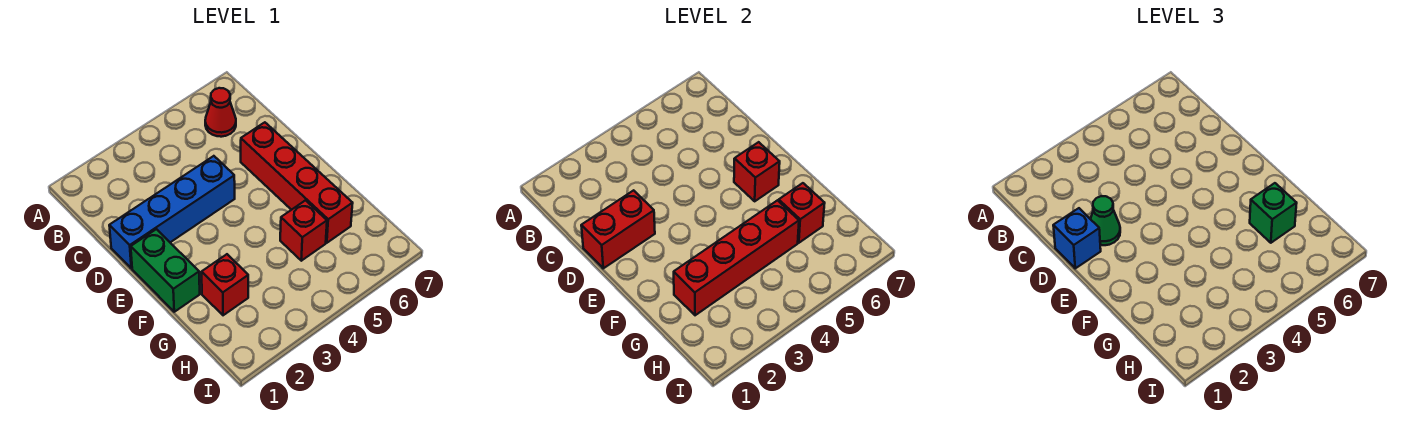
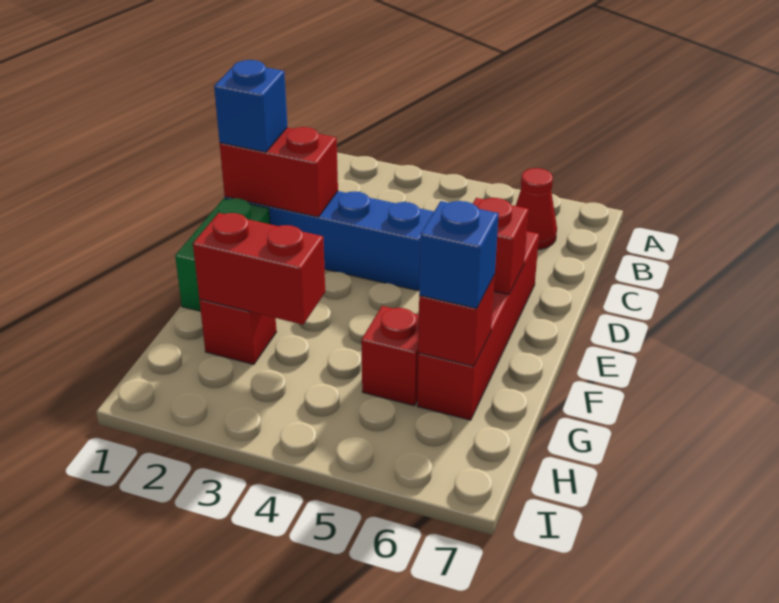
green cone D2 level 3 -> none
red brick G2:G5 level 2 -> red brick G2:G3 level 2
green brick G6 level 3 -> blue brick G6 level 3

